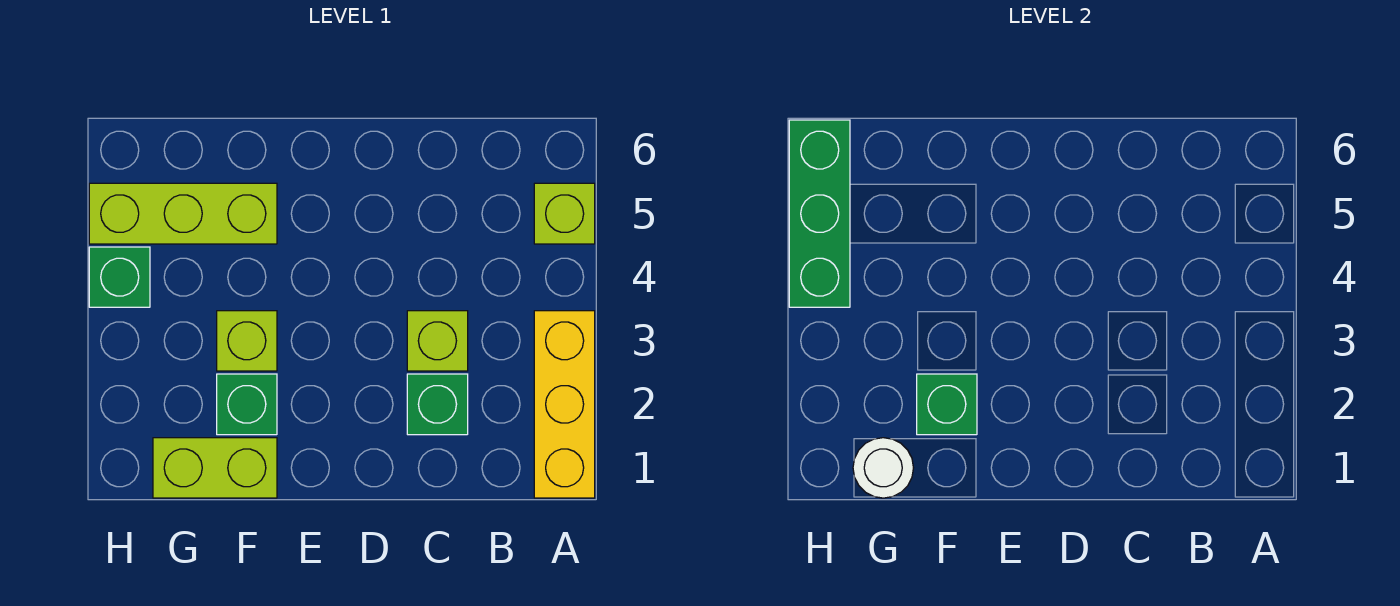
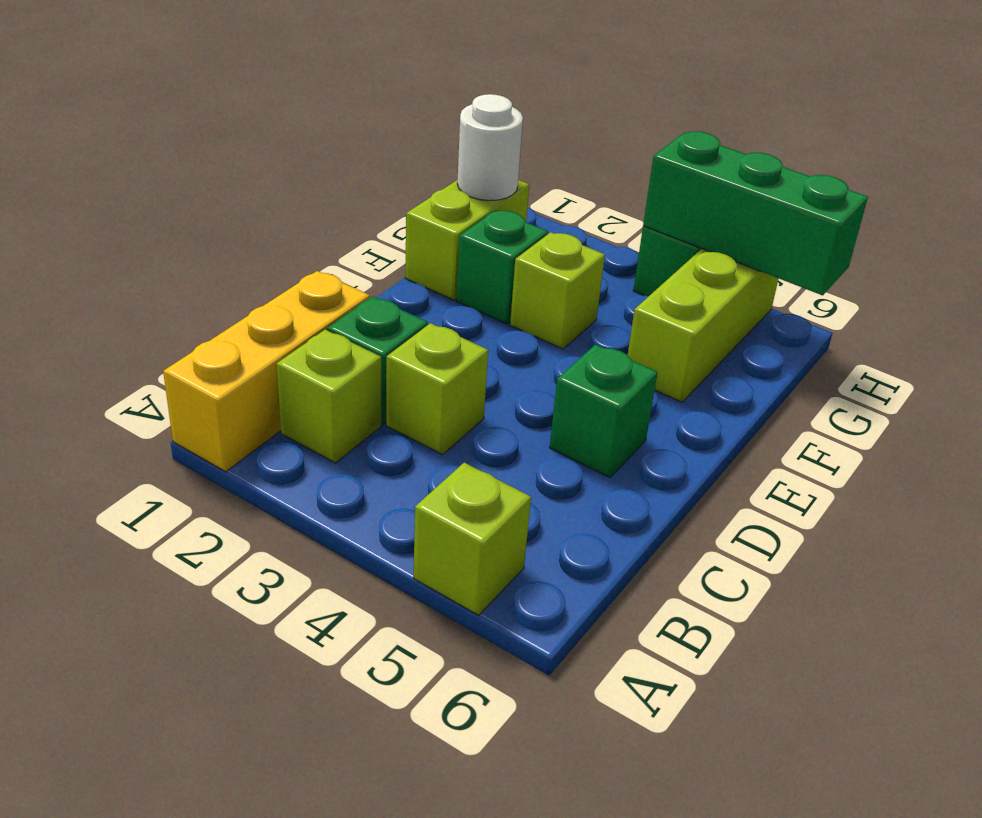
yellow brick A1:A3 level 1 -> yellow brick A1:C1 level 1
none -> lime brick B2 level 1
green brick F2 level 2 -> green brick D5 level 1

